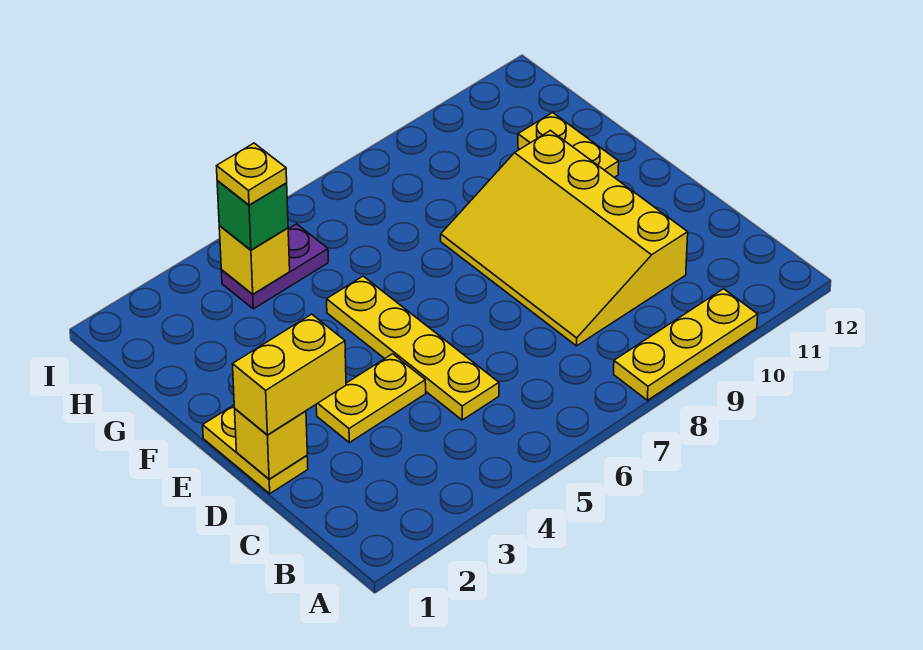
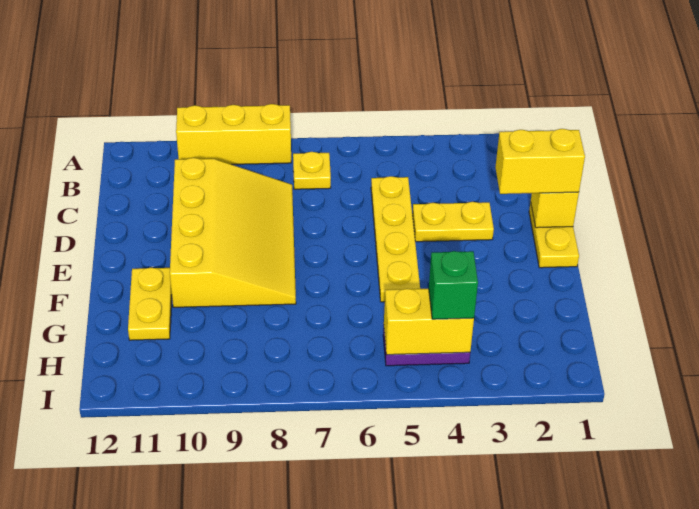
yellow plate A8:A10 level 1 -> yellow brick A8:A10 level 1
yellow brick H4 level 2 -> yellow brick H4:H5 level 2
yellow plate H4 level 4 -> yellow plate B7 level 1

